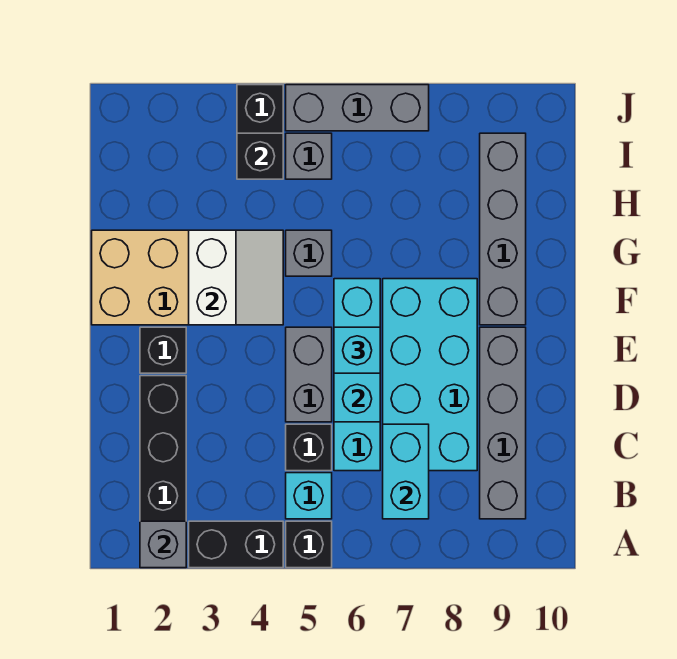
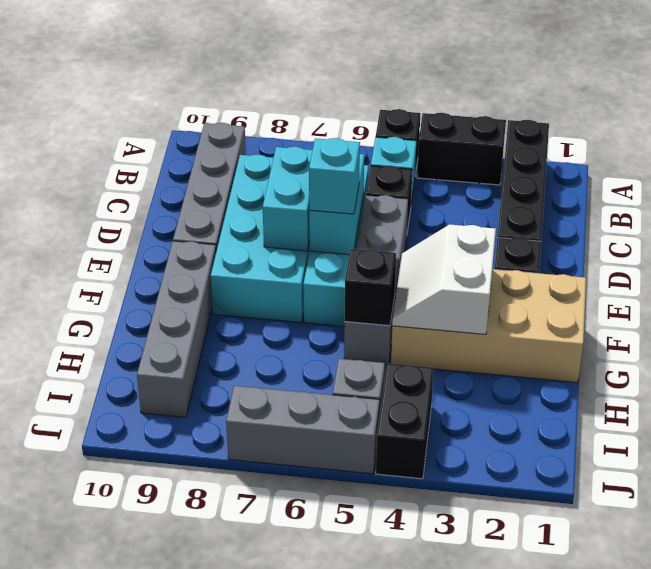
grey brick A2 level 2 -> none
cyan brick B7:C7 level 2 -> cyan brick D7:E7 level 2
black brick I4 level 2 -> black brick G5 level 2

